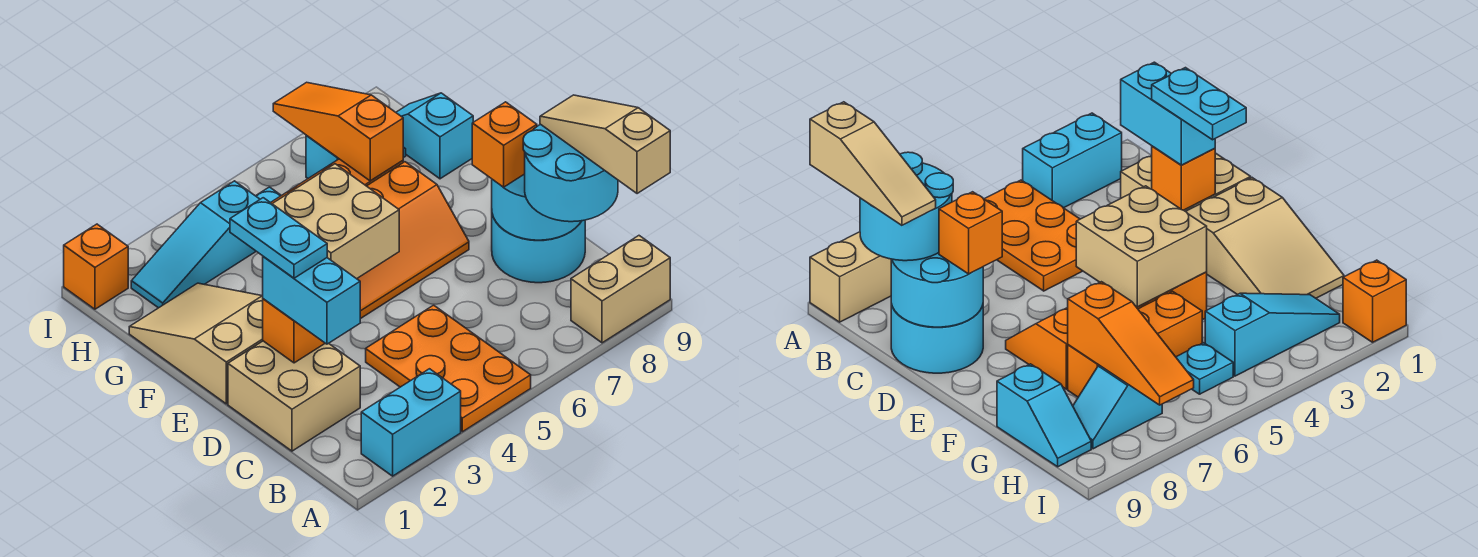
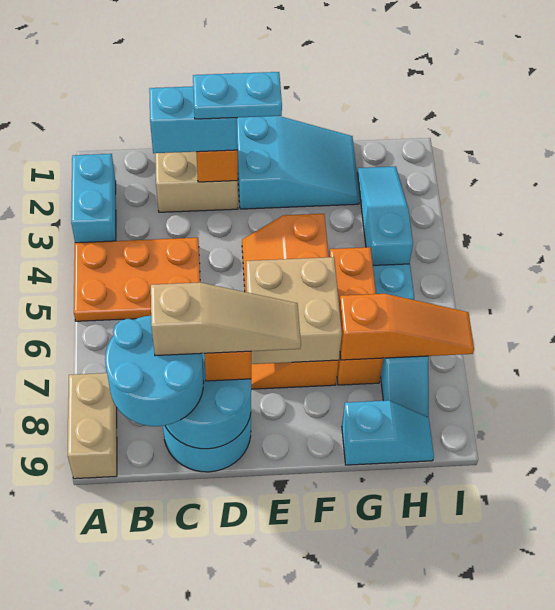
tan slope A9:C9 level 4 top A -> tan slope C8:E8 level 4 top C
tan slope E1:G2 level 1 top E -> cyan slope E1:G2 level 1 top E
tan brick E4:F5 level 2 -> tan brick E6:F7 level 2
orange brick I1 level 1 -> none

